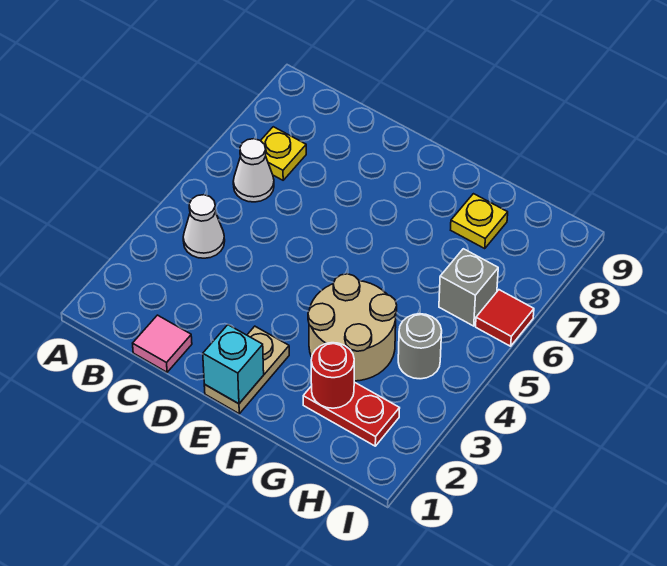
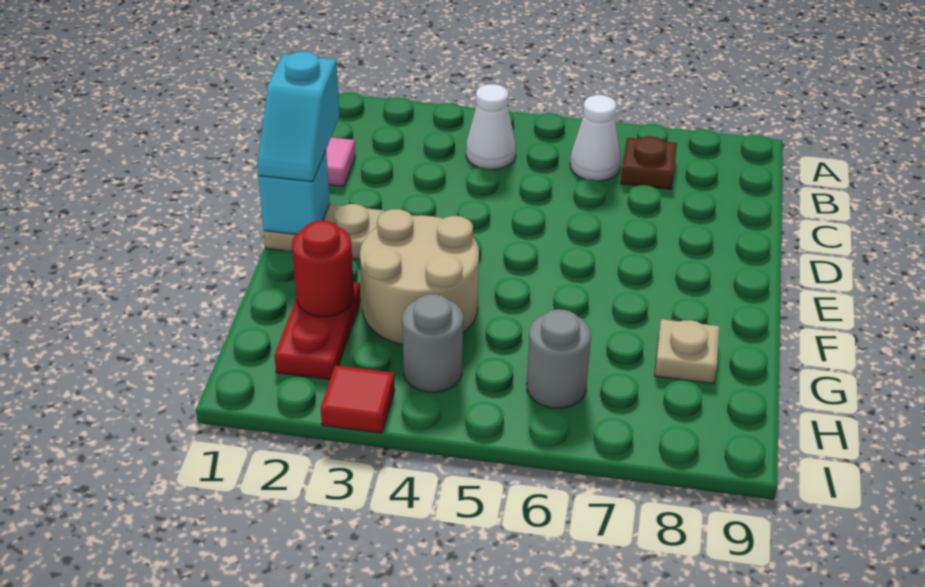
yellow plate B7 level 1 -> brown plate B7 level 1
none -> cyan slope D1:E1 level 3 top D
yellow plate G8 level 1 -> tan plate G8 level 1
grey brick H6 level 1 -> grey round brick H6 level 1
red tile I6 level 1 -> red tile I3 level 1

